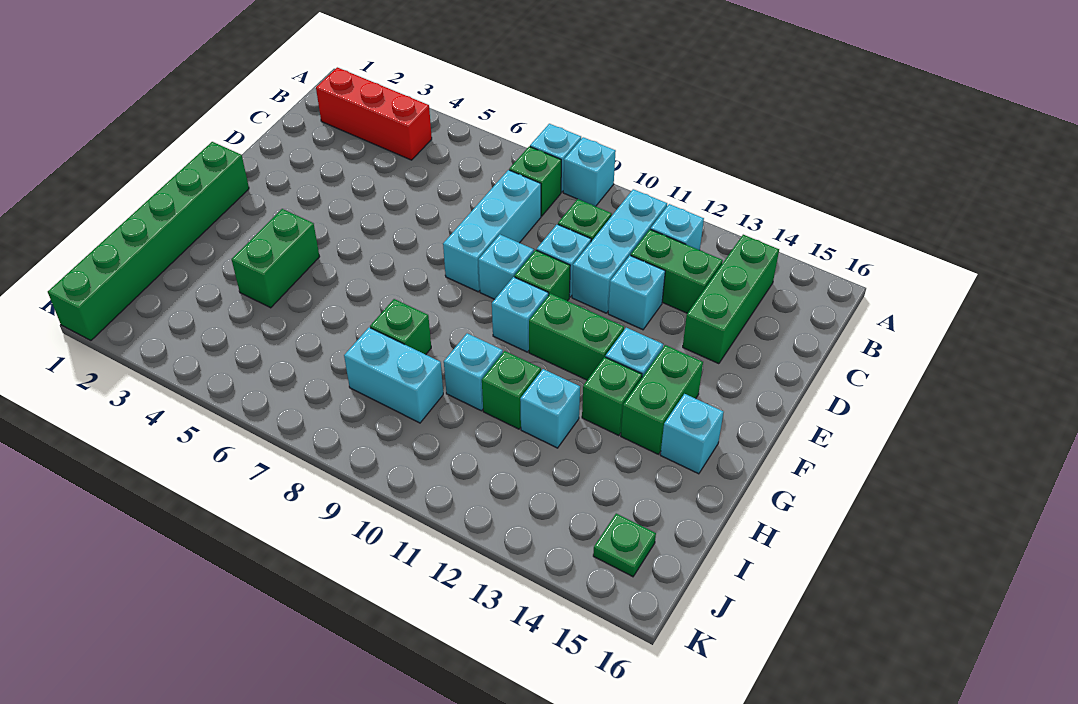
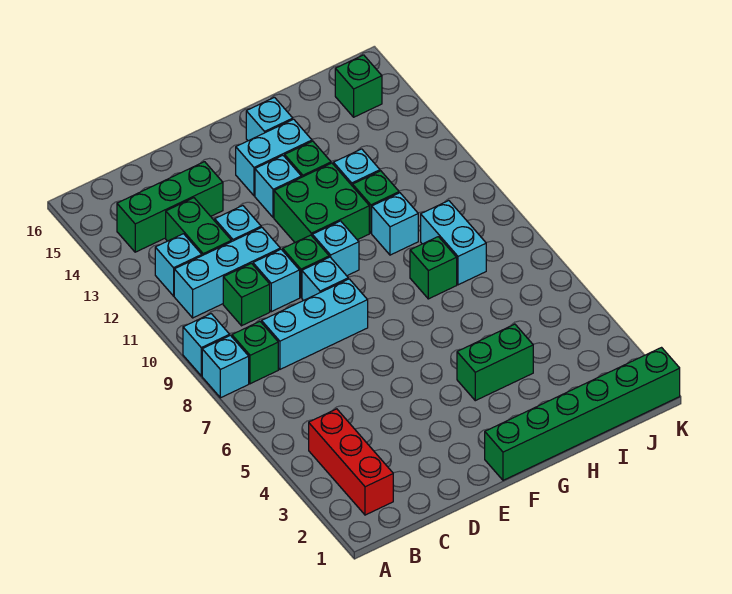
green brick F11:F12 level 1 -> green brick F11:G12 level 1
green brick F14:G14 level 1 -> cyan brick F14:G14 level 1
green plate J15 level 1 -> green brick J15 level 1

